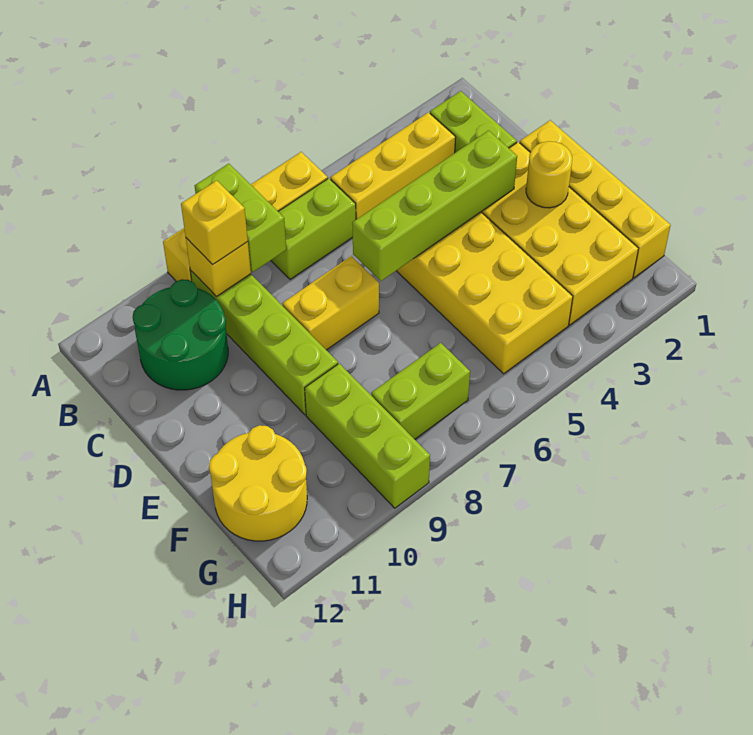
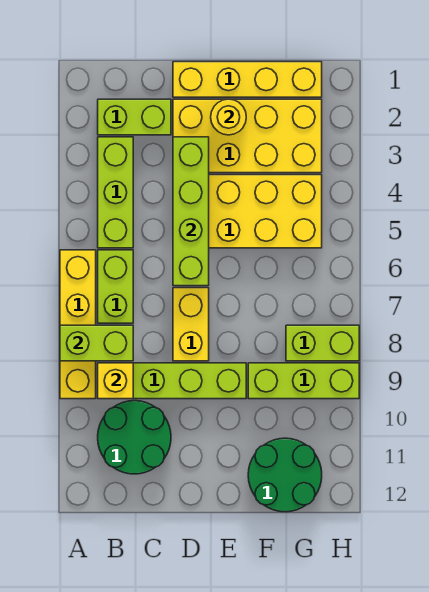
yellow brick B3:B5 level 1 -> lime brick B3:B5 level 1
yellow brick B9 level 3 -> none
yellow round brick F11:G12 level 1 -> green round brick F11:G12 level 1
lime brick G7:G8 level 1 -> lime brick G8:H8 level 1

